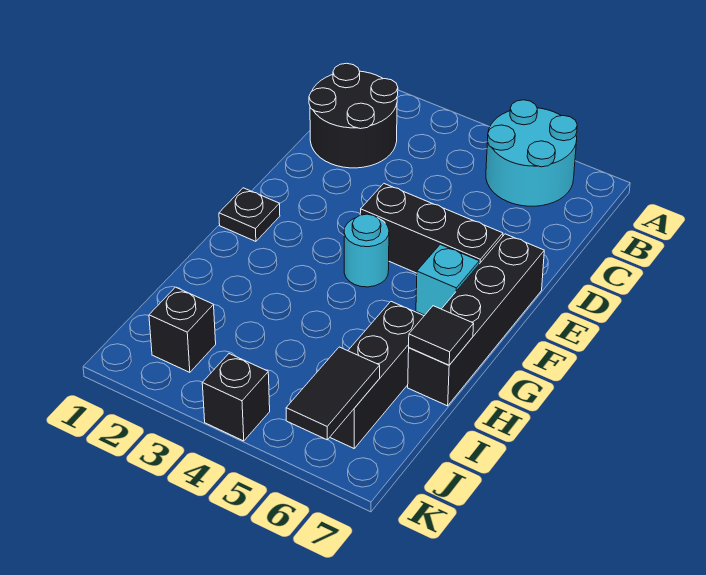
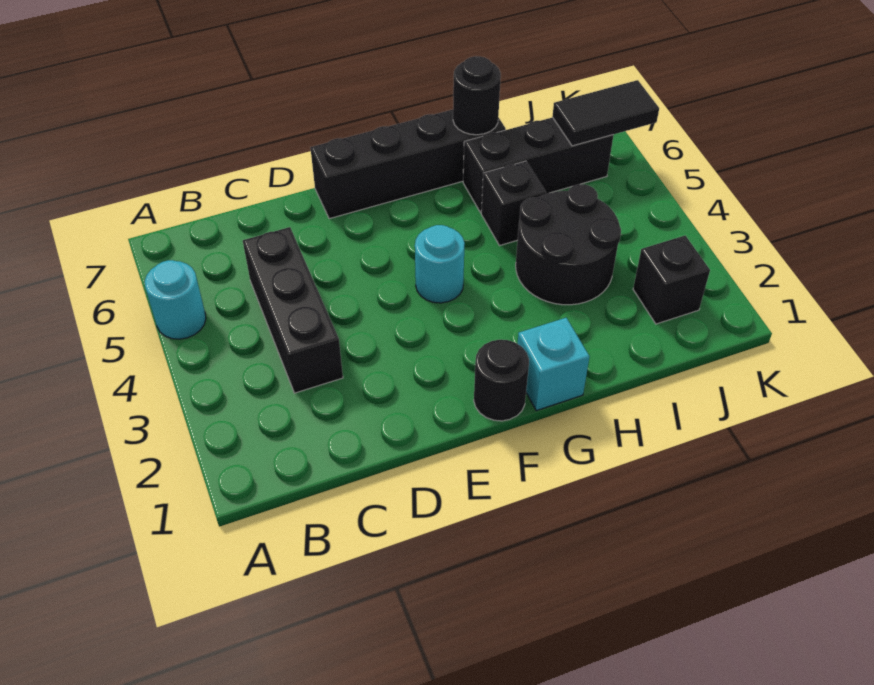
cyan round brick A5:B6 level 1 -> cyan round brick A5 level 1
black round brick B1:C2 level 1 -> black round brick H3:I4 level 1
black brick E4:E6 level 1 -> black brick C3:C5 level 1
black plate F1 level 1 -> black round brick F1 level 1
cyan brick F6 level 1 -> cyan brick G1 level 1
black tile H7 level 2 -> black round brick H7 level 2
black brick K4 level 1 -> black brick H5 level 1

